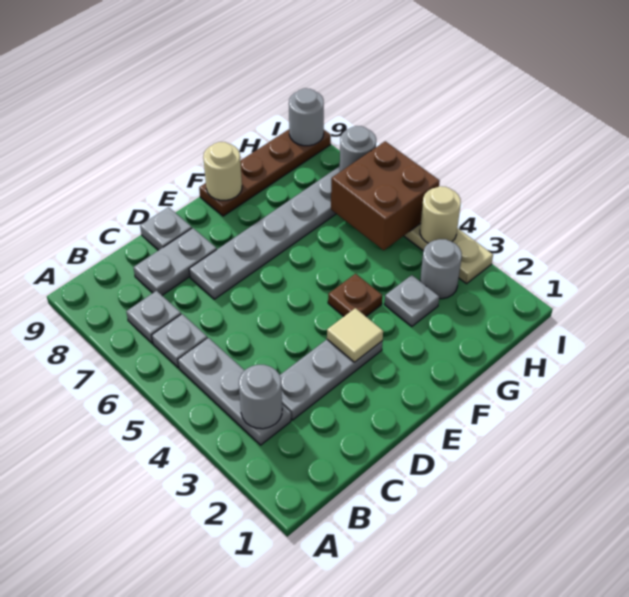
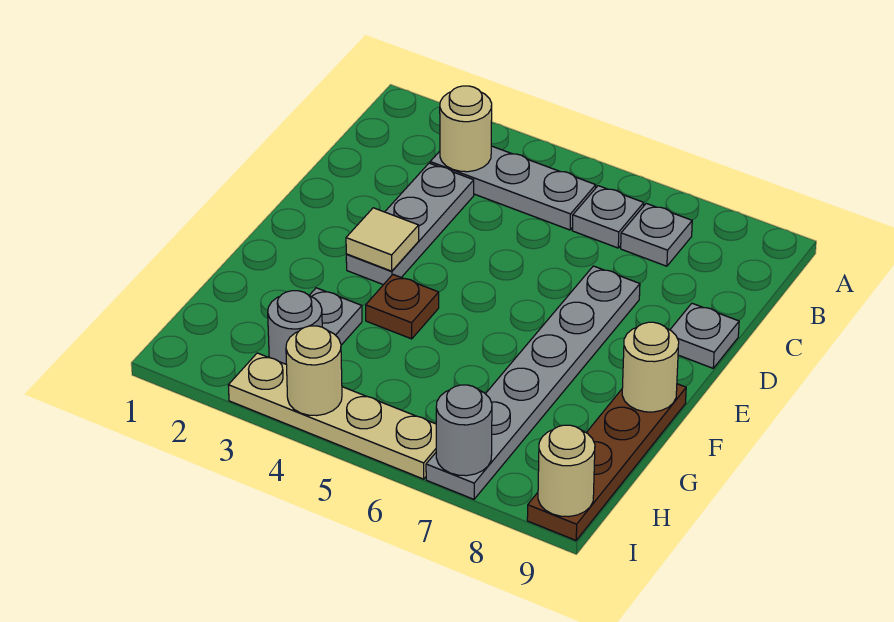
grey round brick B3 level 2 -> tan round brick B3 level 2
grey plate C8:D8 level 1 -> none
brown brick H5:I6 level 2 -> none
grey round brick I9 level 2 -> tan round brick I9 level 2

